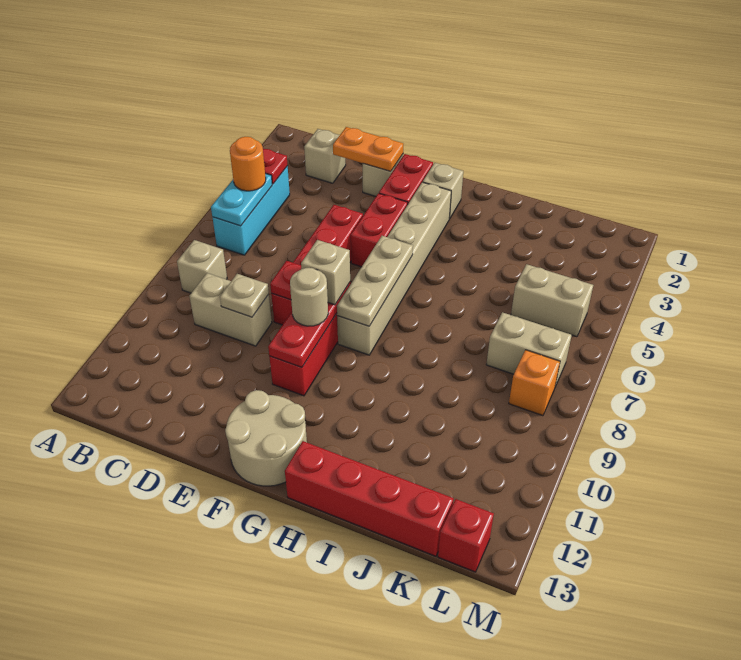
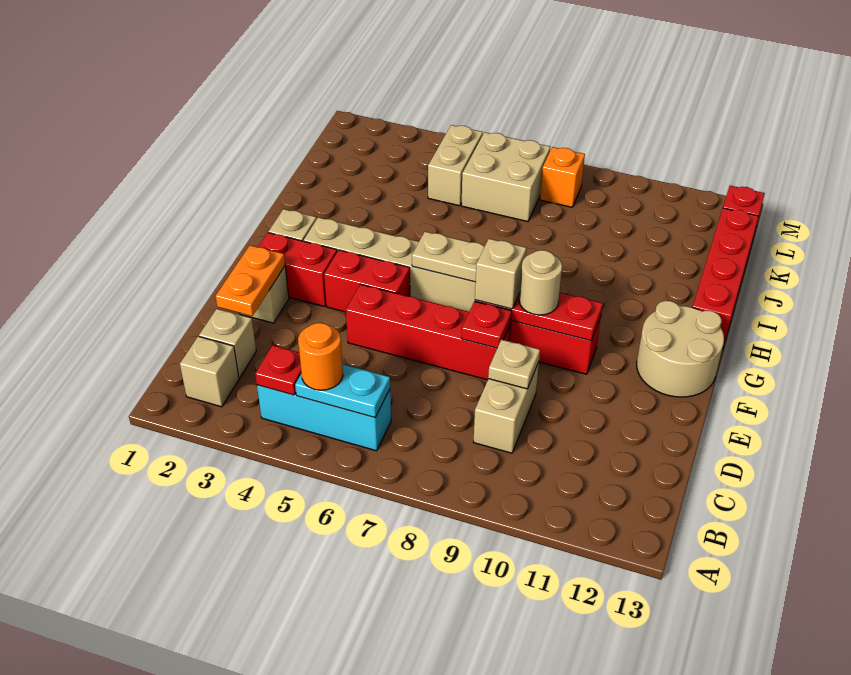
tan brick B8 level 1 -> tan brick B2 level 1
tan brick K7:L7 level 1 -> tan brick K6:L7 level 1

